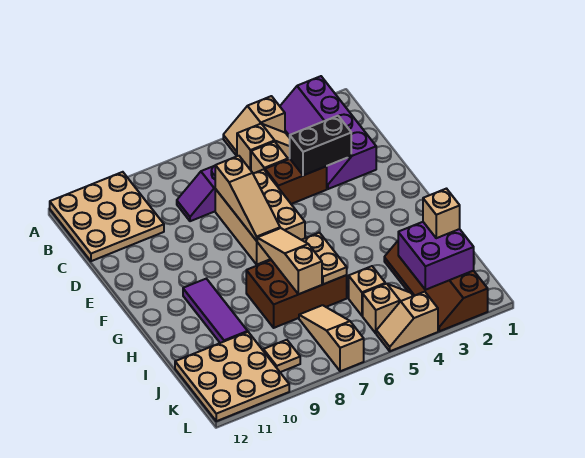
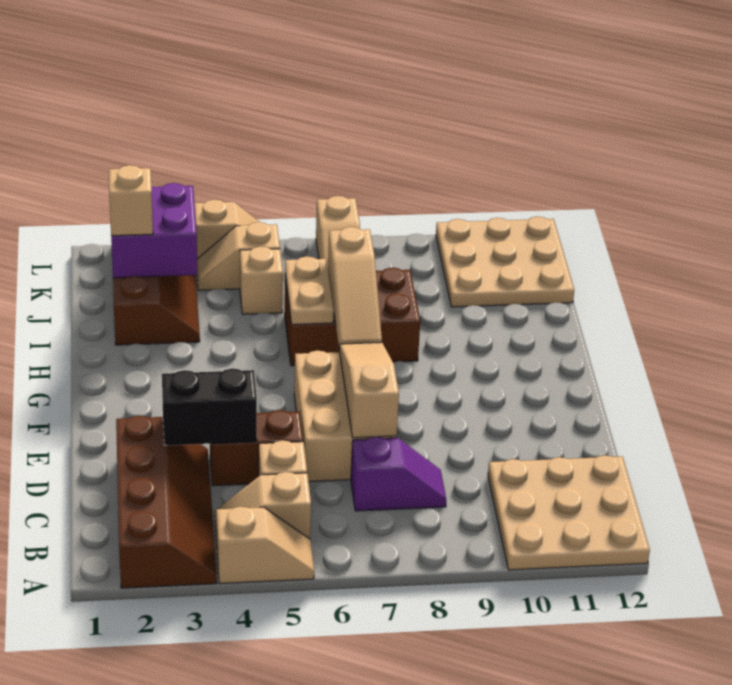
purple slope A2:D3 level 1 top 2 -> brown slope A2:D3 level 1 top 2
purple tile G10:I10 level 1 -> none
tan plate K9 level 1 -> none

